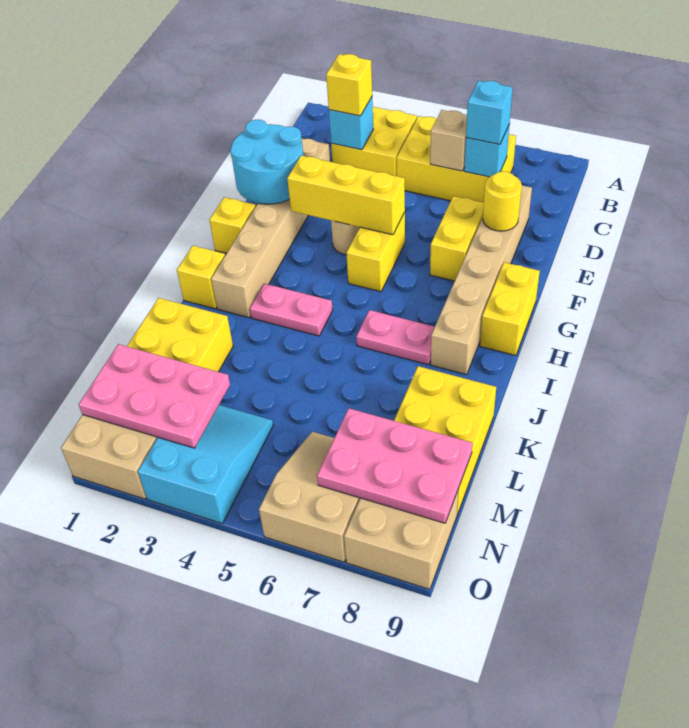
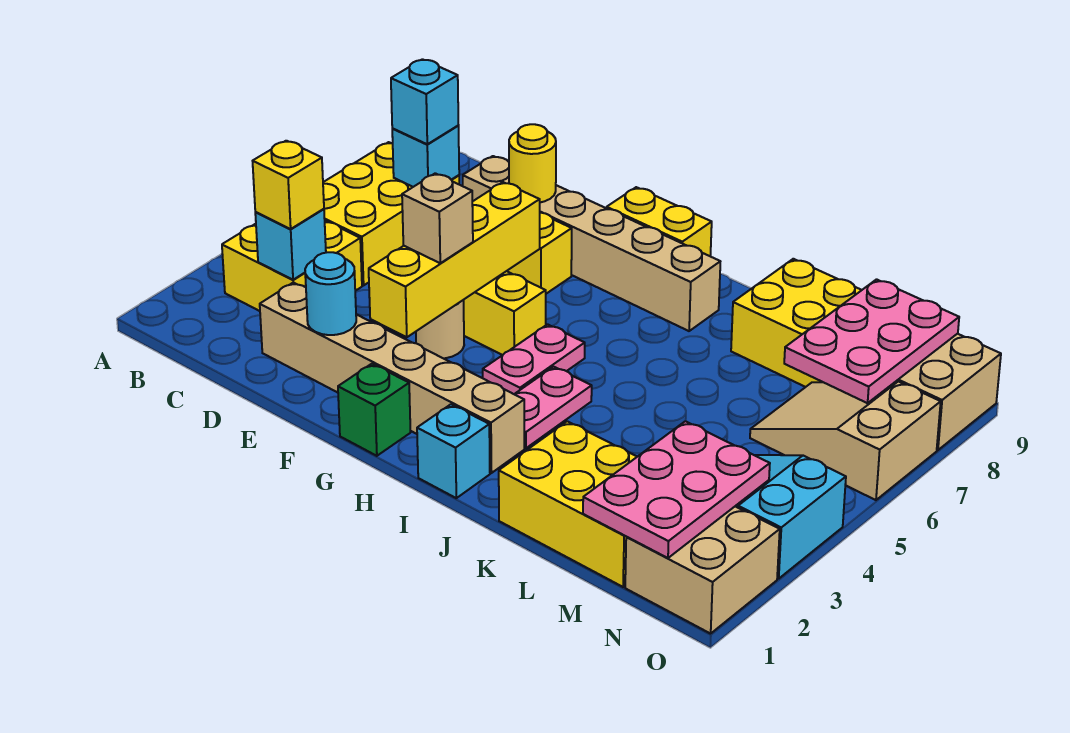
tan brick C6 level 2 -> tan brick F4 level 3
cyan round brick E1:F2 level 2 -> cyan round brick E2 level 2
yellow brick F3:F5 level 2 -> yellow brick F3:F6 level 2
yellow brick G1 level 1 -> green brick G1 level 1
yellow brick I1 level 1 -> cyan brick I1 level 1
pink plate I6:I7 level 1 -> pink plate H4:H5 level 1

